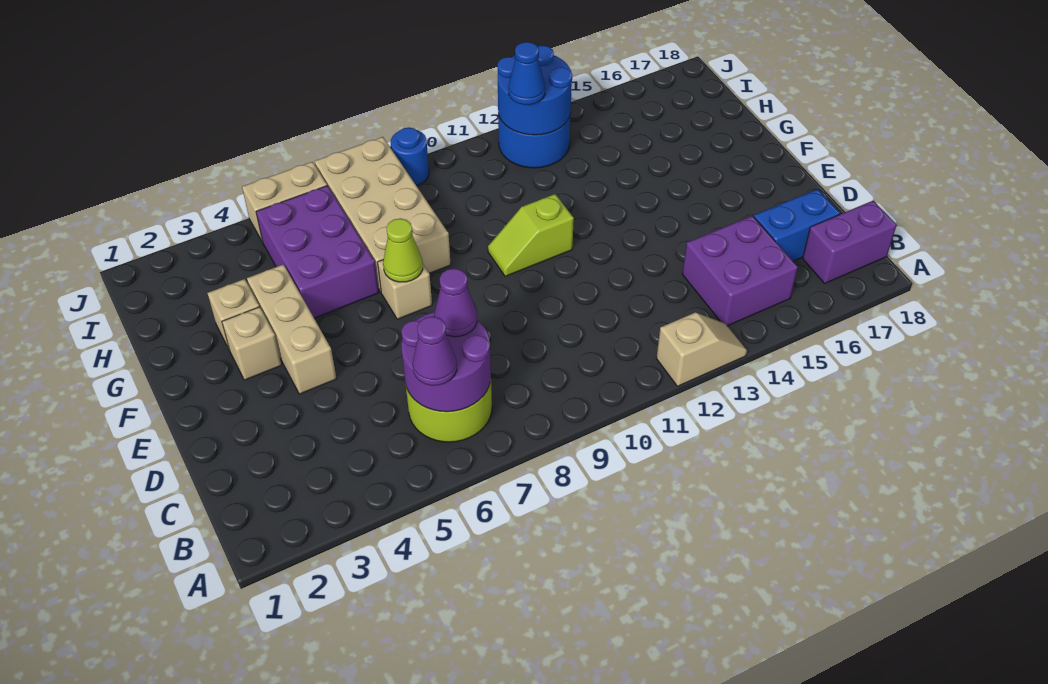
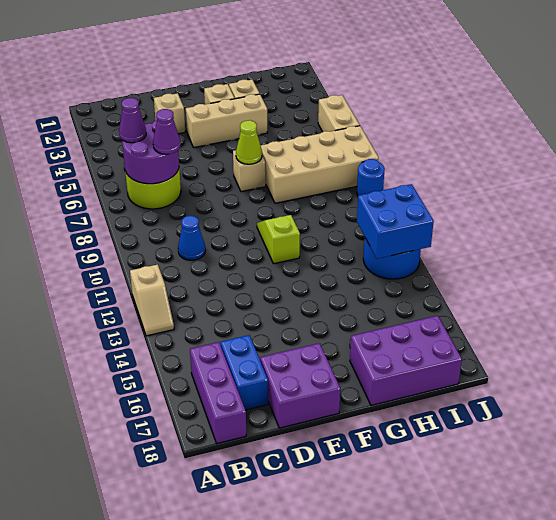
purple brick B14:C15 level 1 -> purple brick D17:E18 level 1
purple brick B17:B18 level 1 -> purple brick B16:B18 level 1
none -> tan brick D3 level 1
purple brick G5:I6 level 1 -> purple brick G17:I18 level 1
blue round brick I12:J13 level 2 -> blue brick I12:J13 level 2
blue cone I12 level 3 -> blue cone C10 level 1

